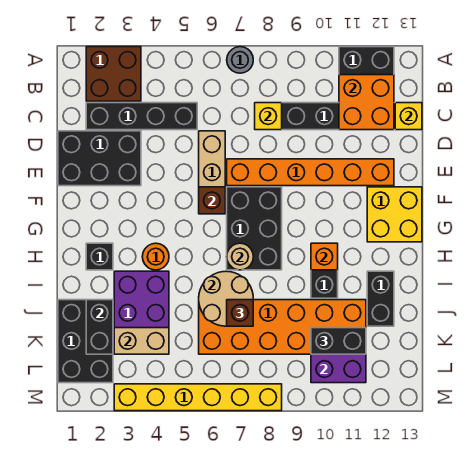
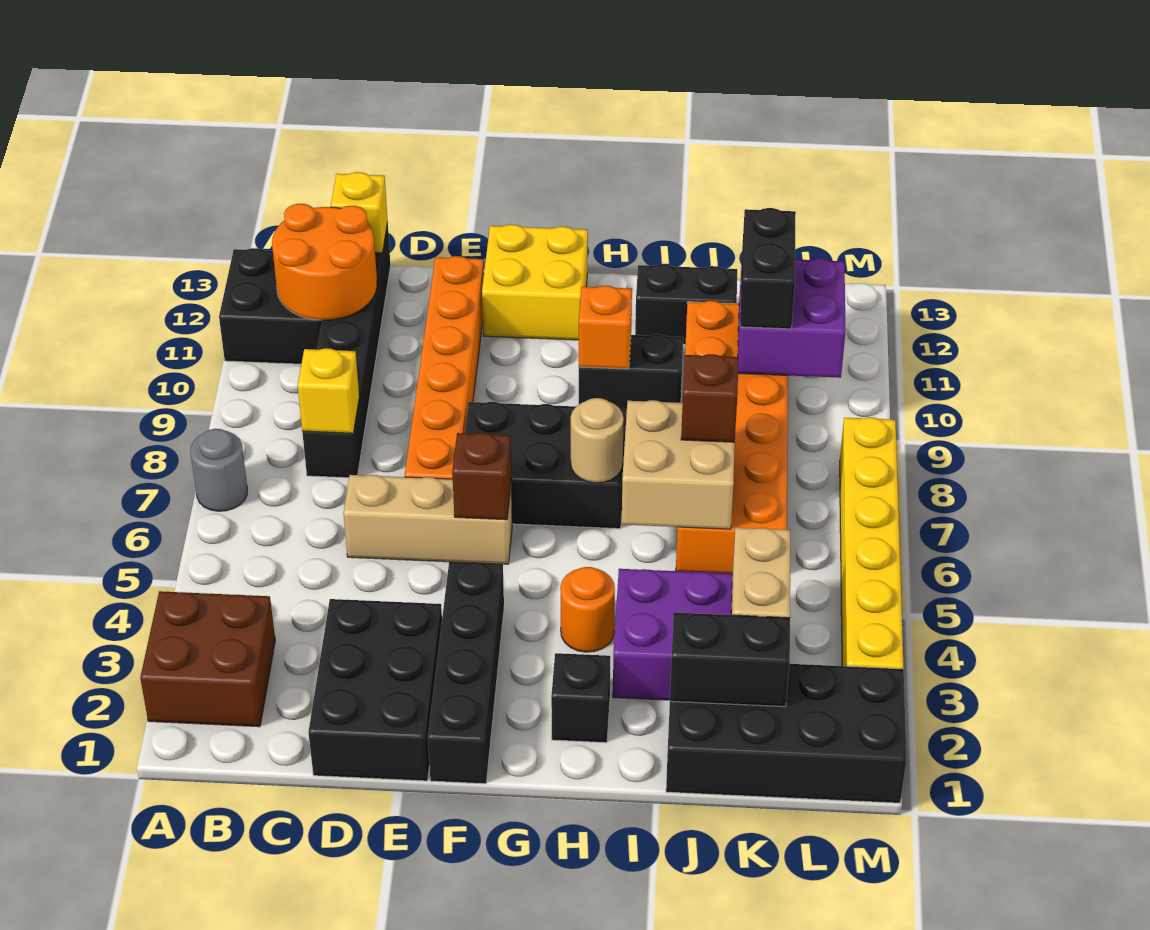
orange brick B11:C12 level 2 -> orange round brick B11:C12 level 2
black brick C2:C5 level 1 -> black brick F1:F4 level 1
tan round brick I6:J7 level 2 -> tan brick I6:J7 level 2
black brick J1:L2 level 1 -> black brick J1:M2 level 1

